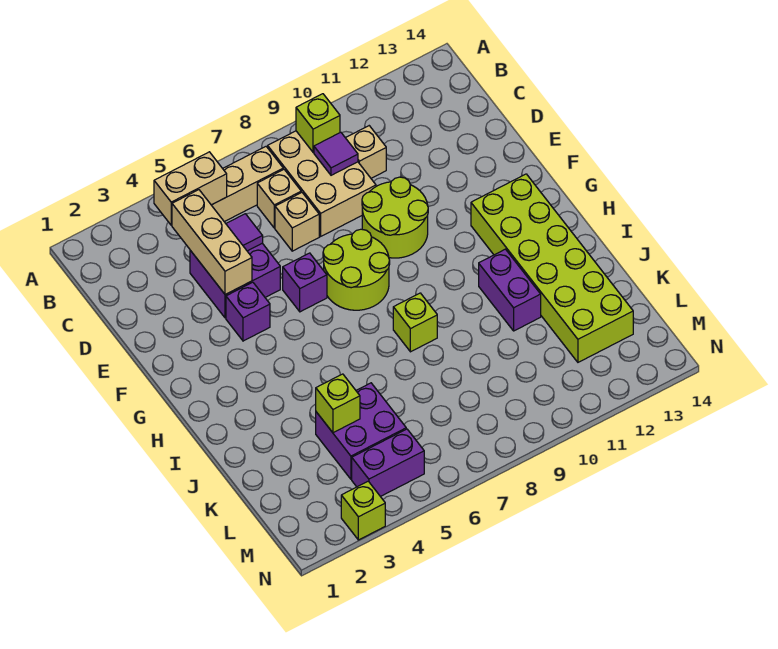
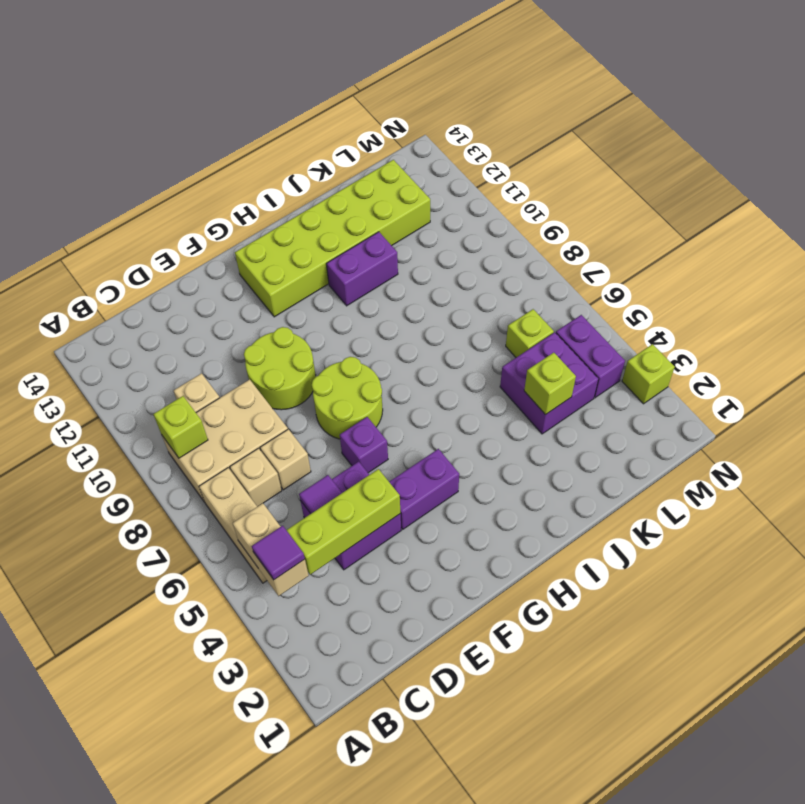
tan brick C4:E4 level 2 -> lime brick C4:E4 level 2
purple tile C9 level 2 -> purple tile B4 level 3
purple brick F4 level 1 -> purple brick F4:G4 level 1
lime brick I8 level 1 -> lime brick L6 level 1

